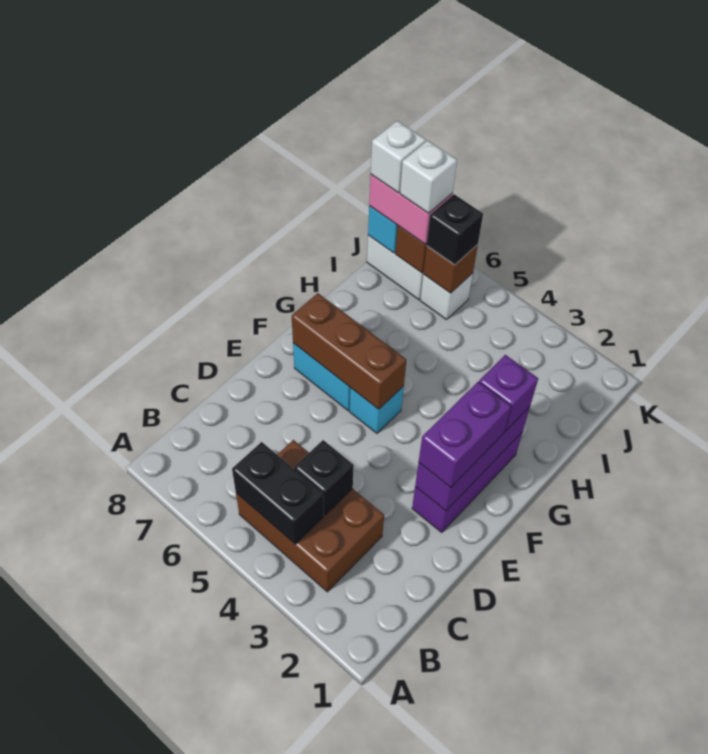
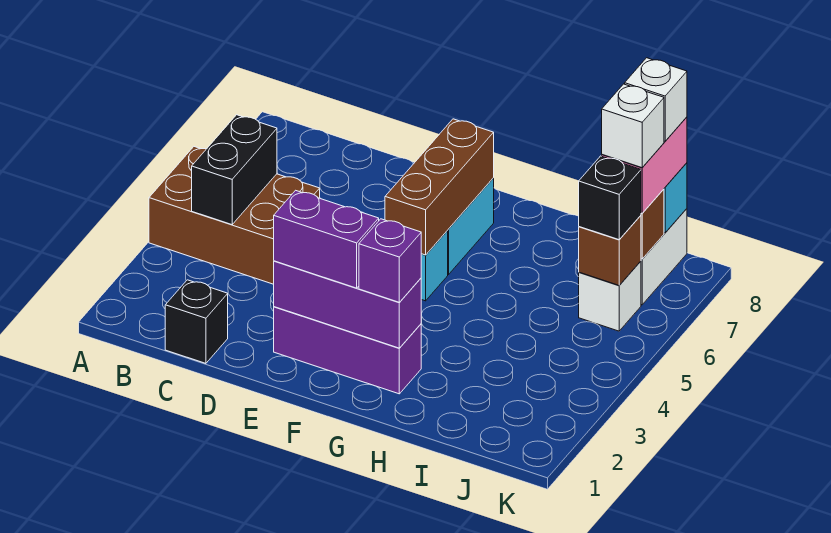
brown brick B3:C5 level 1 -> brown brick A4:C5 level 1
black brick C4 level 2 -> black brick C1 level 1

